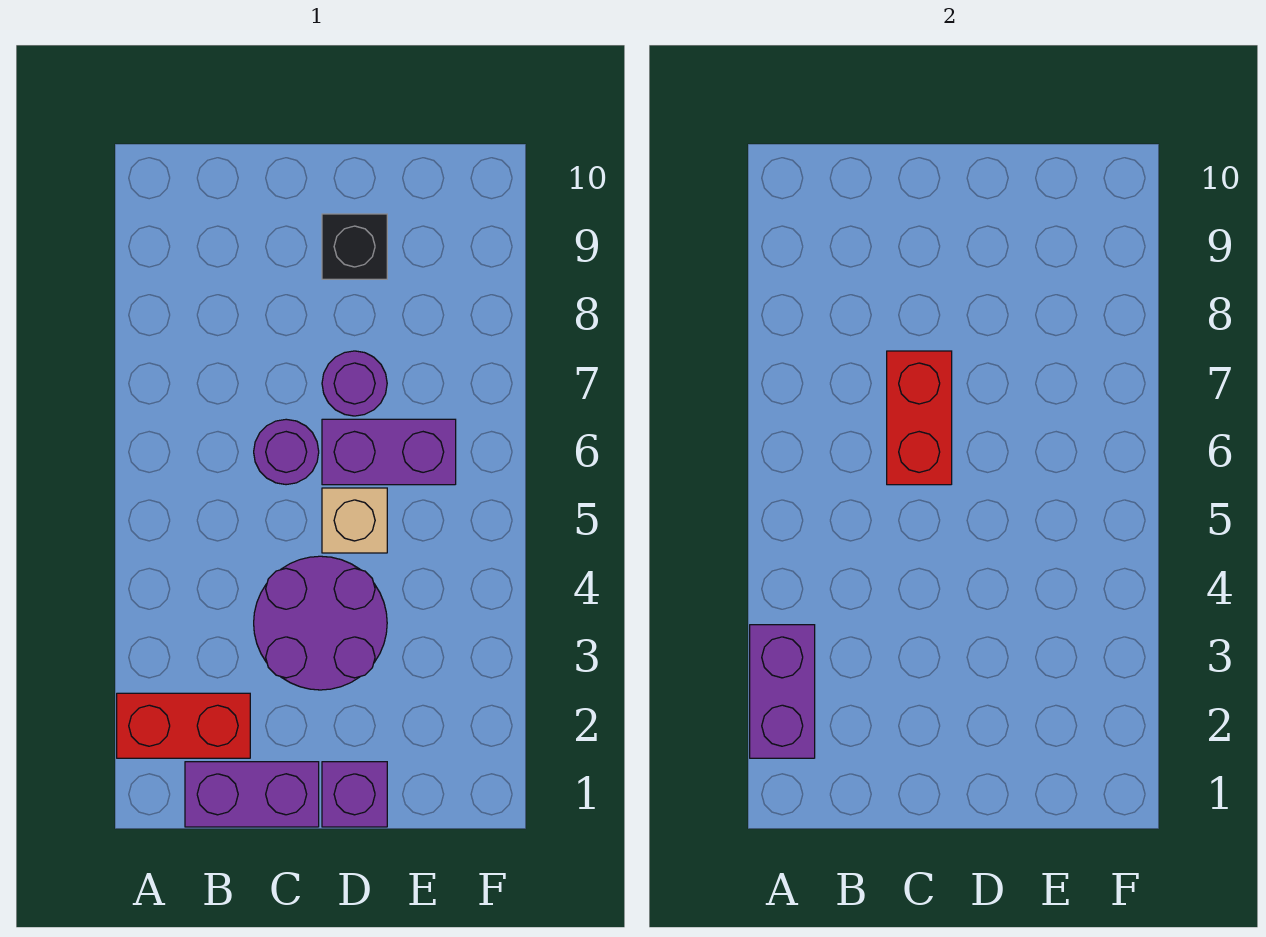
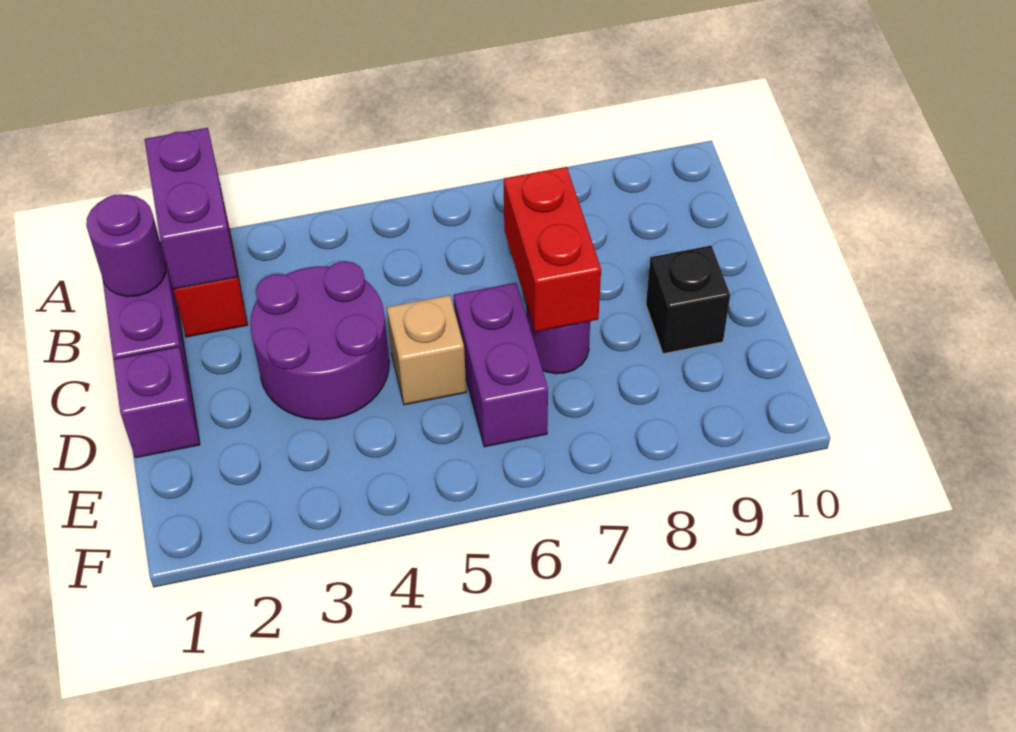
purple brick A2:A3 level 2 -> purple brick A2:B2 level 2
purple round brick C6 level 1 -> purple round brick B1 level 2
red brick C6:C7 level 2 -> red brick C7:D7 level 2

